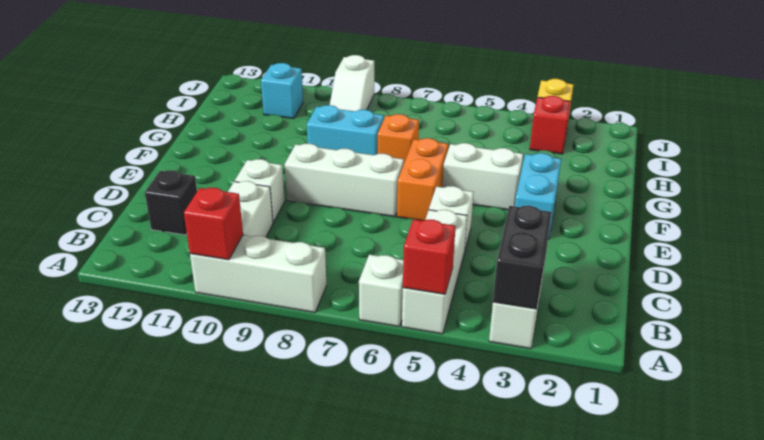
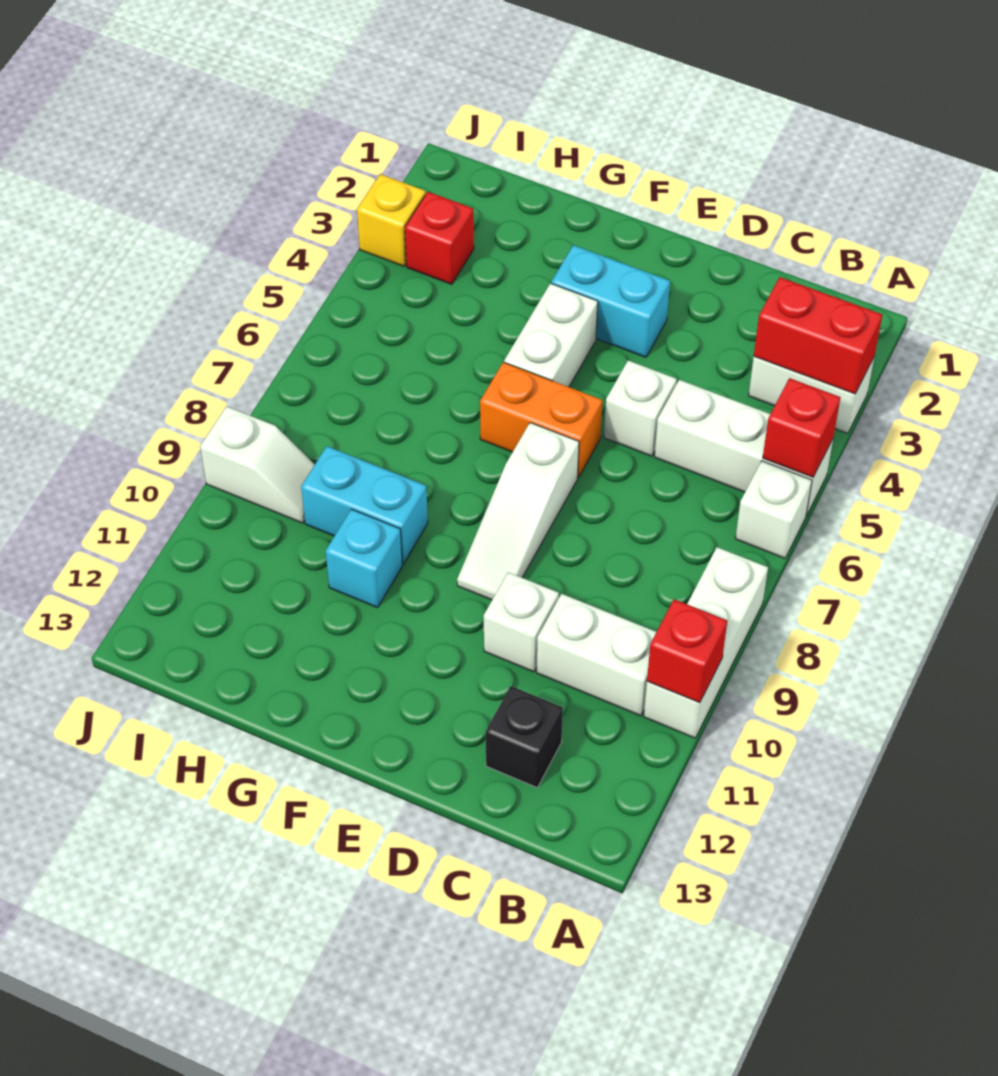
black brick A3:B3 level 2 -> red brick A3:B3 level 2
white brick E7:E9 level 1 -> white slope E7:E9 level 1 top 7
orange brick G7 level 1 -> none
cyan brick G8:G9 level 1 -> cyan brick G9:H9 level 1
cyan brick I11 level 1 -> cyan brick G10 level 1

